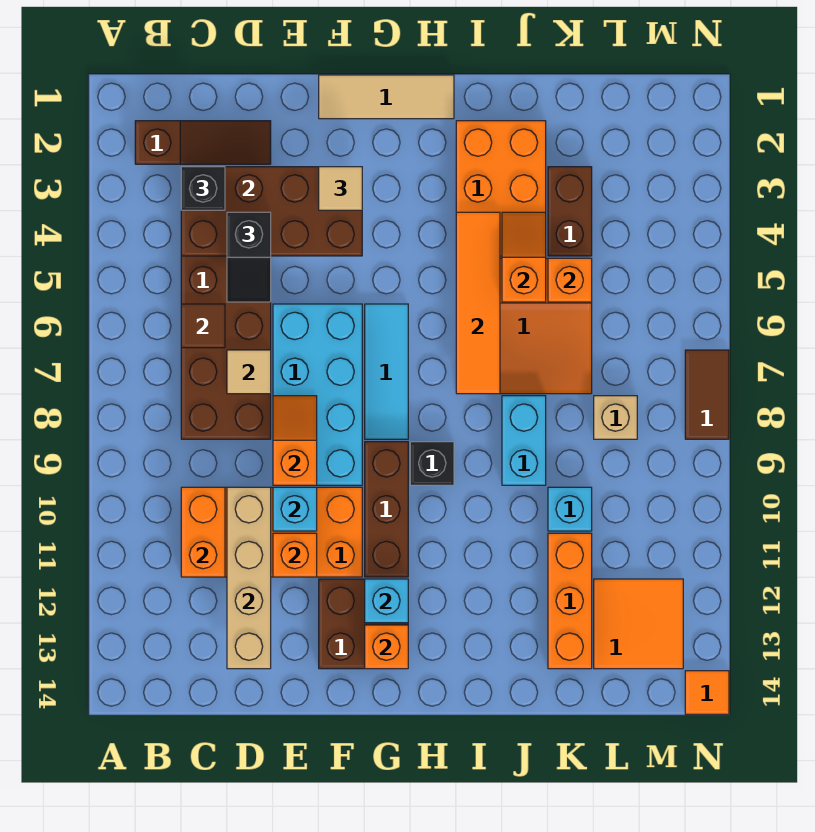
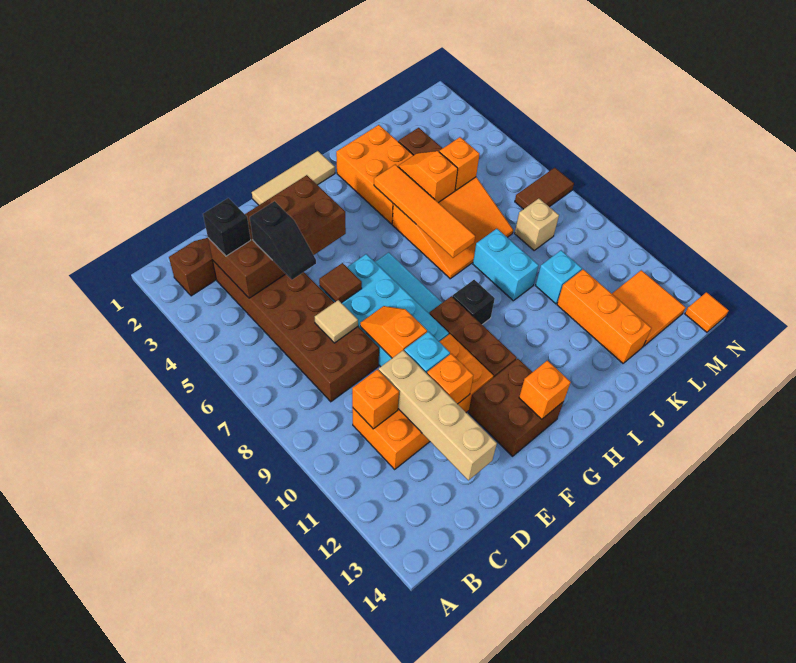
brown tile C6 level 2 -> brown tile E6 level 2
orange brick C10:C11 level 2 -> orange brick C10 level 2
tan tile F3 level 3 -> none
cyan brick G12 level 2 -> none
brown tile N7:N8 level 1 -> brown tile M7:N7 level 1

